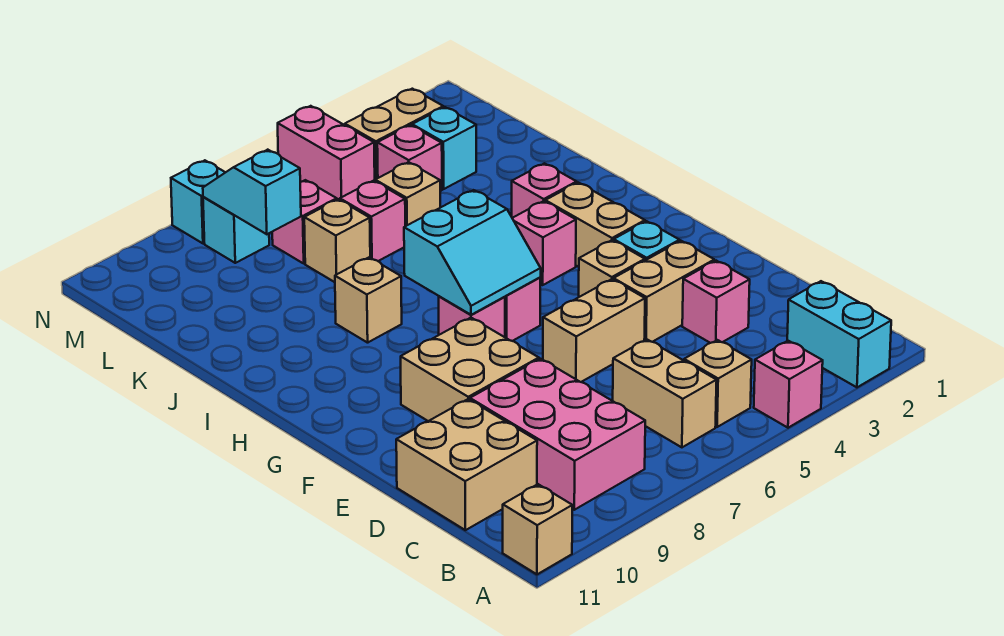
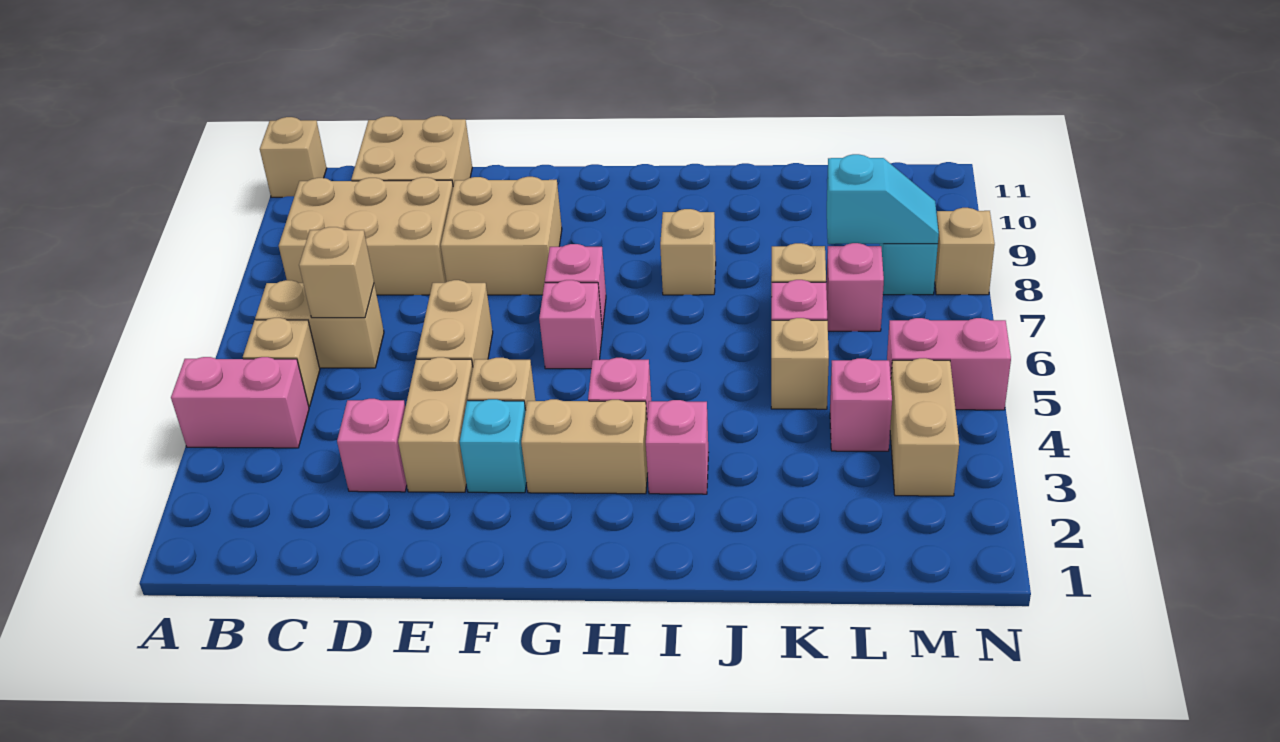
cyan brick A2:B2 level 1 -> none
pink brick A4 level 1 -> pink brick A4:B4 level 1
pink brick B8:D9 level 1 -> tan brick B8:D9 level 1
none -> tan brick C6 level 2
cyan slope G6:H7 level 2 top H -> none
cyan brick L3 level 1 -> none
cyan brick N8 level 1 -> tan brick N8 level 1

